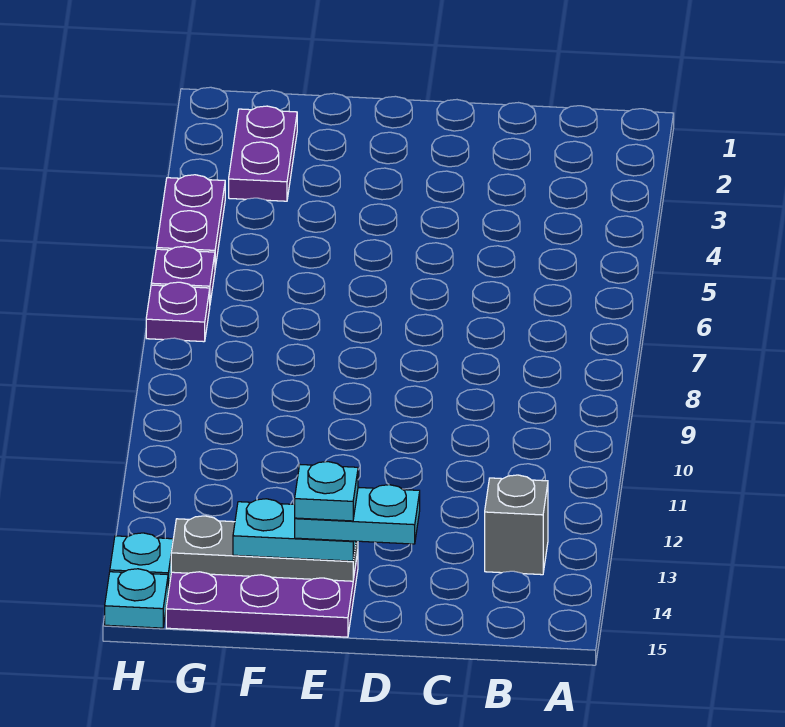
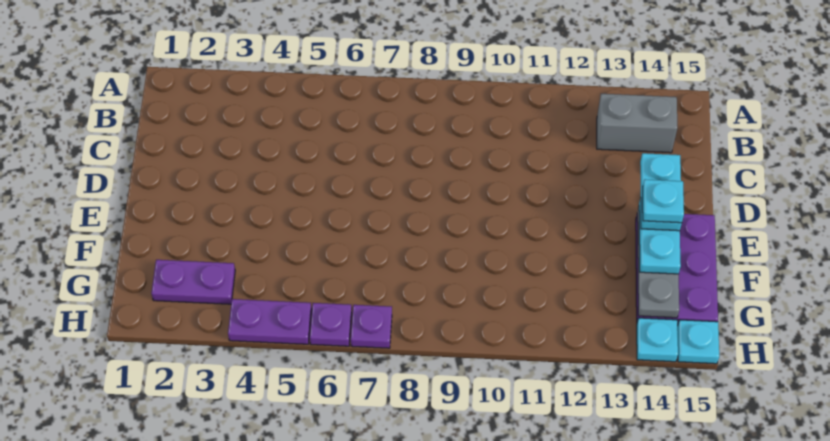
grey brick B13 level 1 -> grey brick B13:B14 level 1

